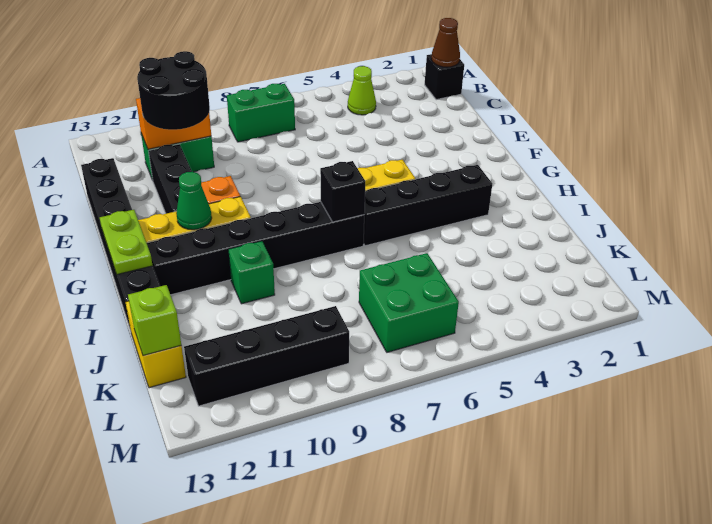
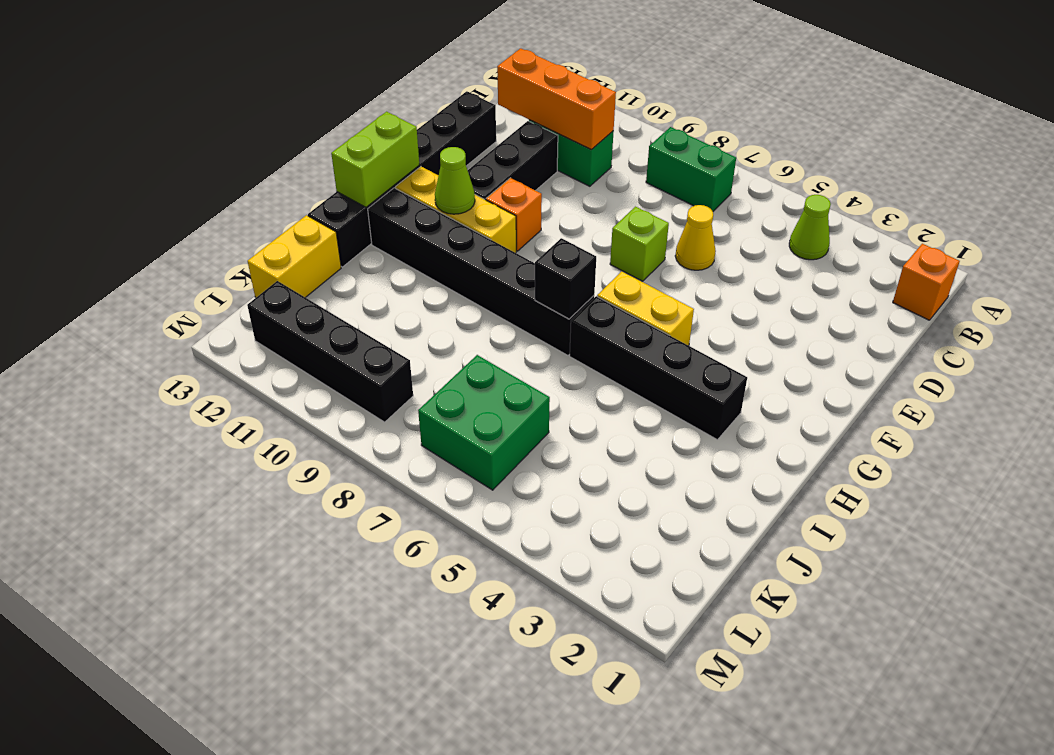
black brick B1 level 1 -> orange brick B1 level 1
brown cone B1 level 2 -> none
orange brick C10:C11 level 2 -> orange brick C10:C12 level 2
black round brick C10:D11 level 3 -> none
none -> yellow cone D6 level 1
green cone G11 level 2 -> lime cone G11 level 2
lime plate G13:H13 level 2 -> lime brick G13:H13 level 2
green brick I10 level 1 -> none
lime brick K13 level 2 -> lime brick E7 level 1

